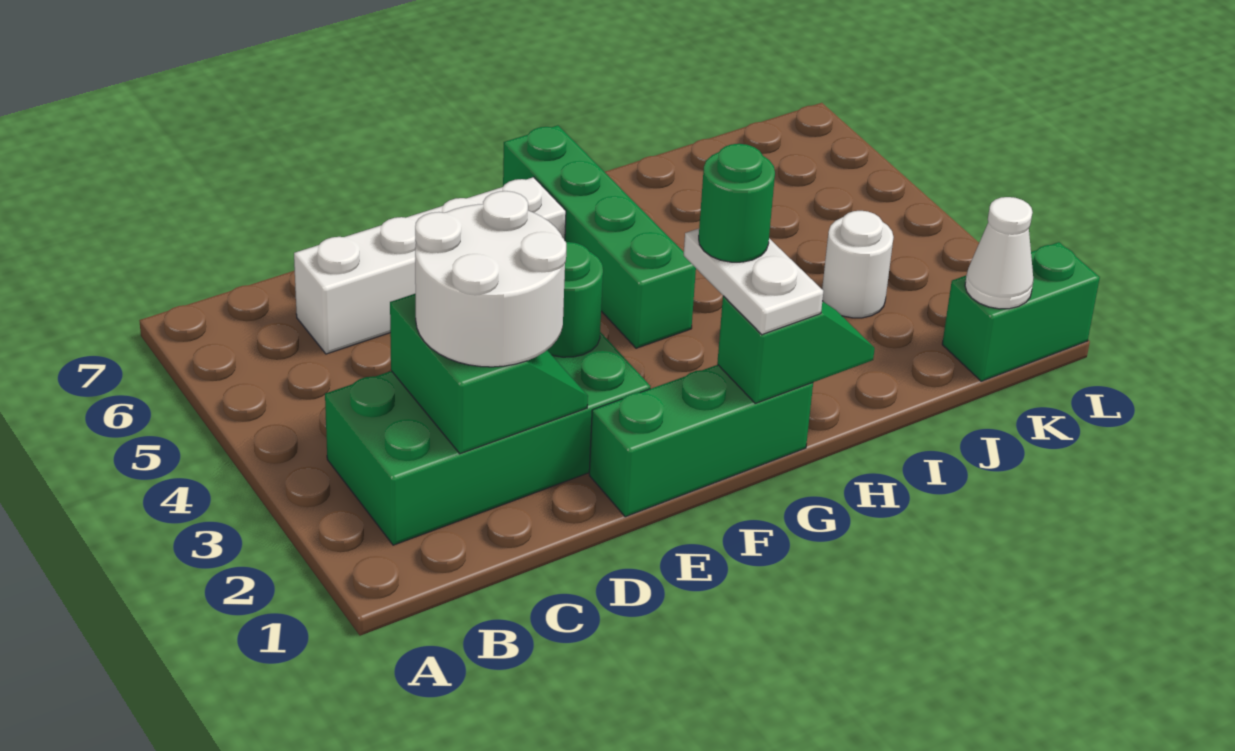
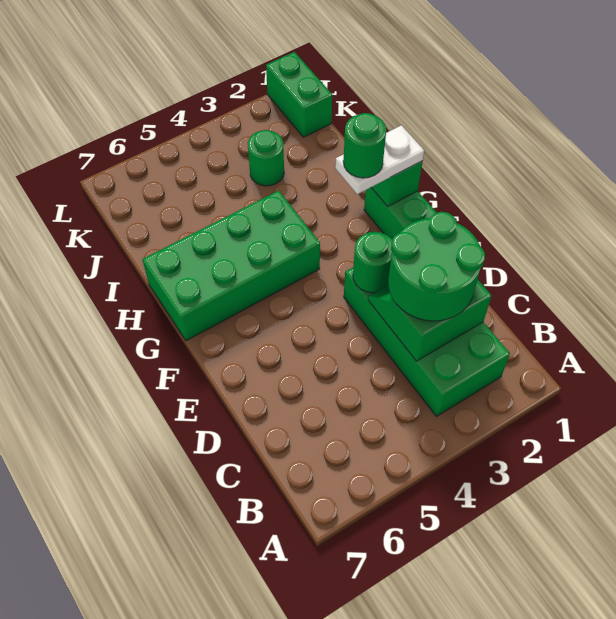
white round brick C2:D3 level 3 -> green round brick C2:D3 level 3
white brick C6:F6 level 1 -> none
green brick G4:G7 level 1 -> green brick G4:H7 level 1
white round brick J3 level 1 -> green round brick J3 level 1
white cone K1 level 2 -> none

